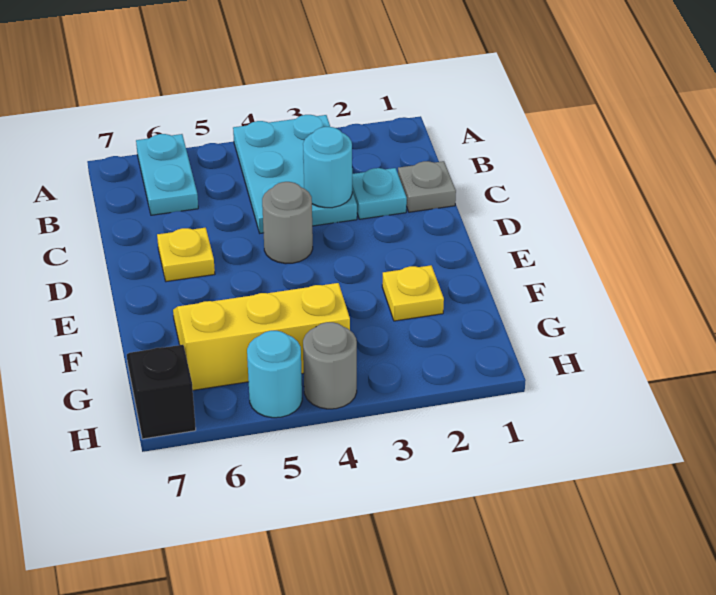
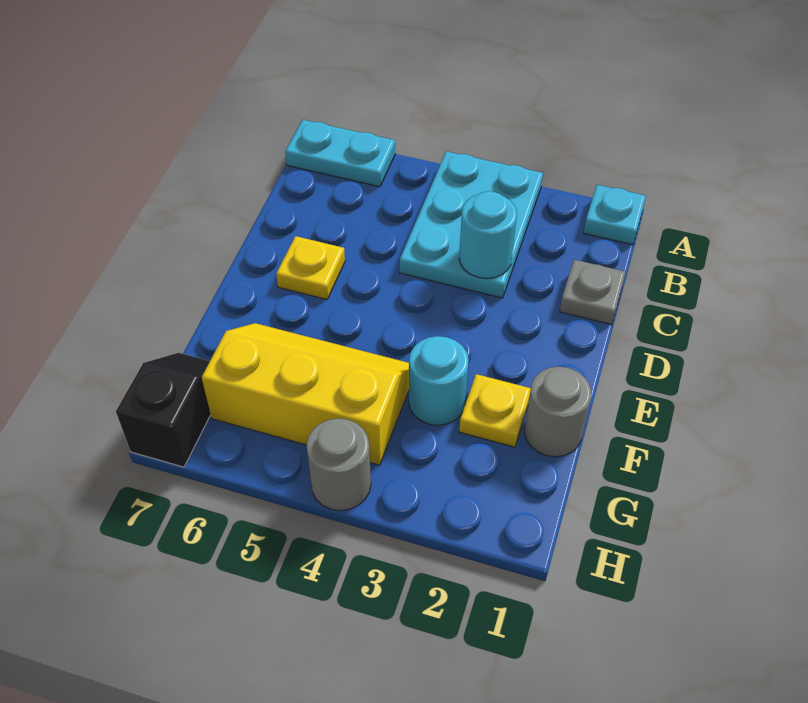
cyan plate A6:B6 level 1 -> cyan plate A6:A7 level 1
cyan plate C2 level 1 -> cyan plate A1 level 1
grey round brick D4 level 1 -> grey round brick F1 level 1
cyan round brick H5 level 1 -> cyan round brick F3 level 1

